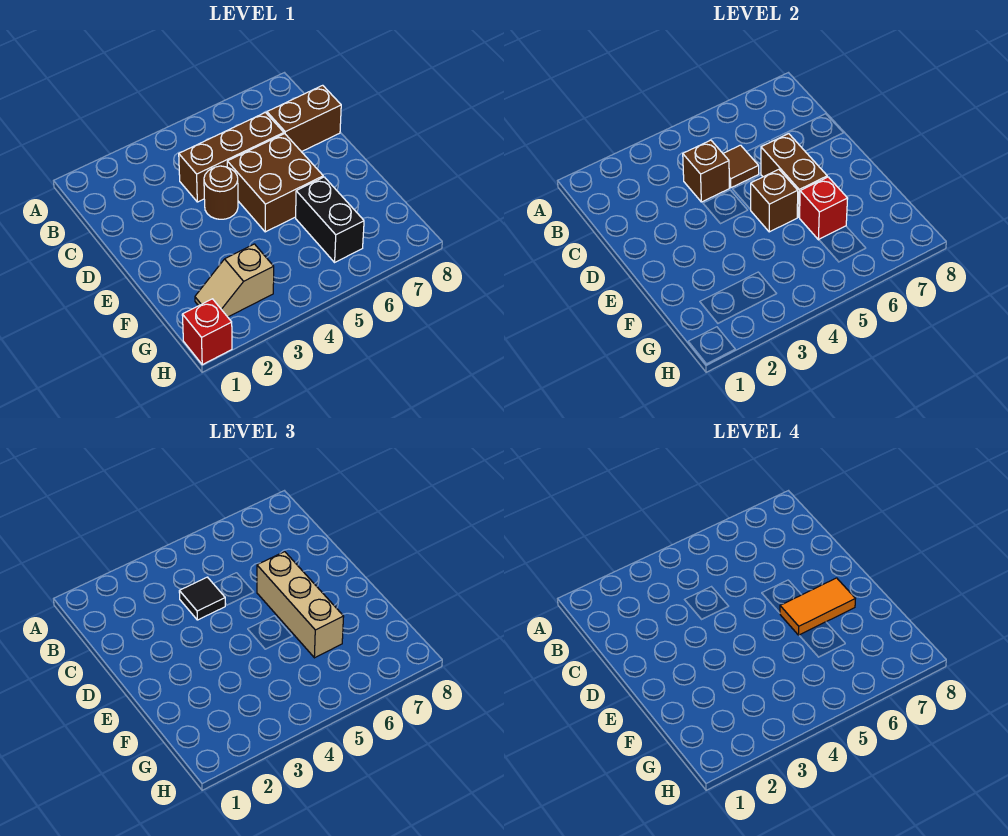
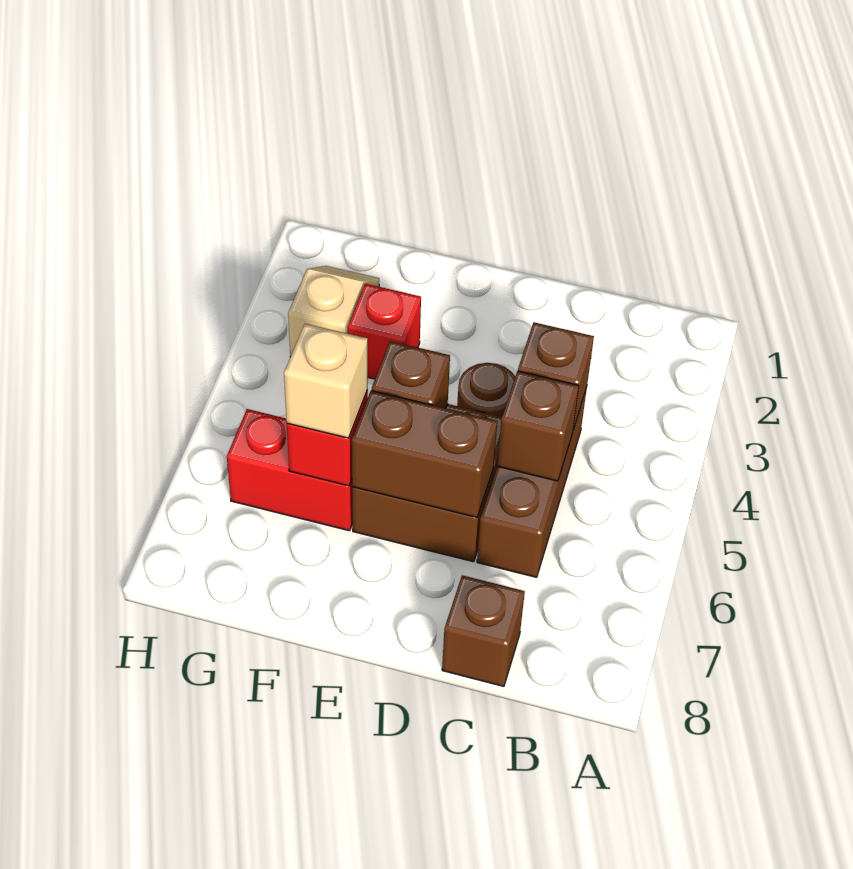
black tile C4 level 3 -> none
brown tile C5 level 2 -> brown brick C5 level 2
brown brick C7:C8 level 1 -> brown brick C8 level 1
tan brick D6:F6 level 3 -> tan brick F6 level 3
orange tile E6:E7 level 4 -> none
black brick F6:G6 level 1 -> red brick F6:G6 level 1
red brick H1 level 1 -> red brick F3 level 1

